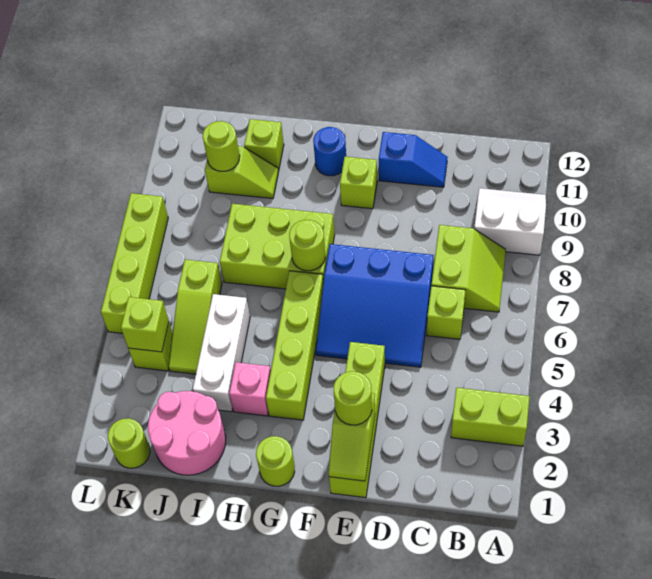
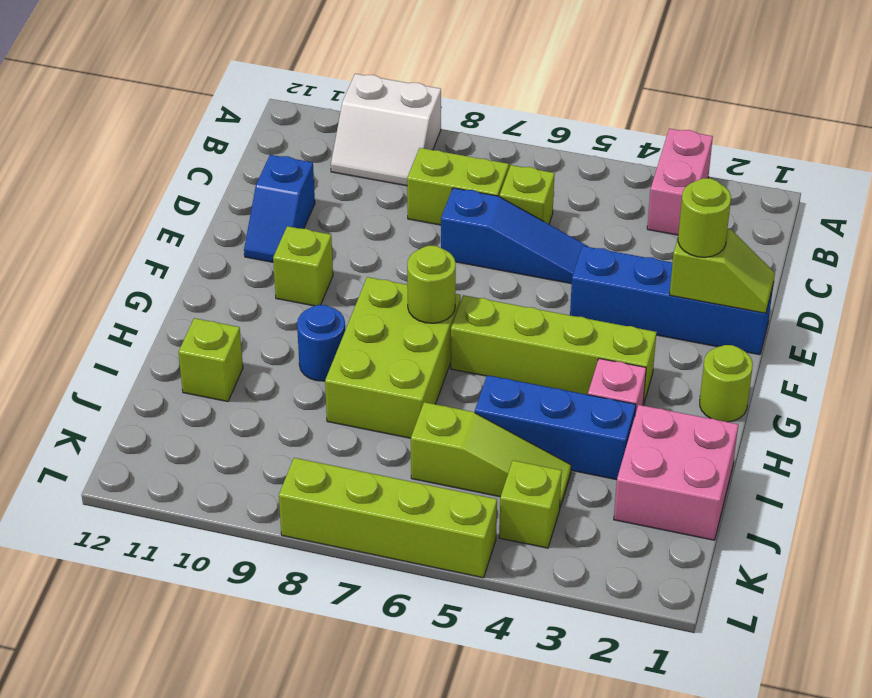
lime brick A3:B3 level 1 -> pink brick A3:B3 level 1
white slope A9:B10 level 1 top 9 -> white slope A9:B10 level 1 top A
blue slope D5:F7 level 1 top 7 -> blue slope D5:D7 level 1 top 7
blue slope D11:E11 level 1 top E -> blue slope D11:E11 level 1 top D
lime brick E1:E4 level 1 -> blue brick E1:E4 level 1
blue round brick G11 level 1 -> blue round brick H9 level 1
pink round brick I1:J2 level 1 -> pink brick I1:J2 level 1
white brick I3:I5 level 1 -> blue brick I3:I5 level 1
lime slope I10:J10 level 1 top J -> none
lime round brick J10 level 2 -> none
lime round brick K1 level 1 -> none
lime brick K4 level 2 -> none

